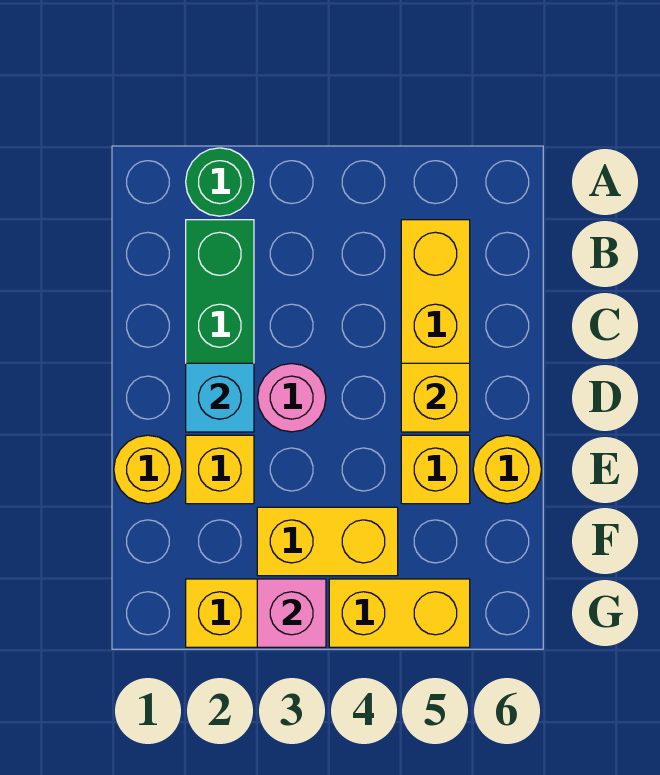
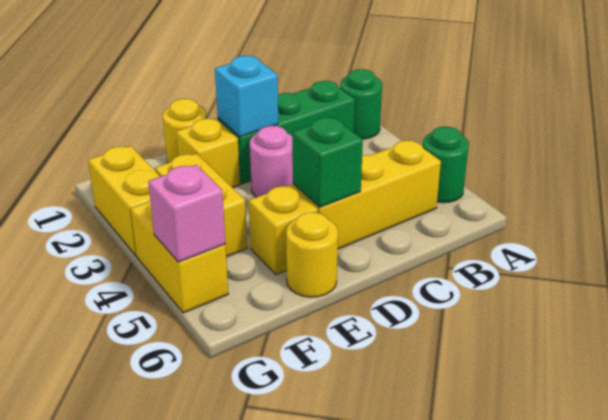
none -> green round brick A5 level 1
yellow brick D5 level 2 -> green brick D5 level 2
pink brick G3 level 2 -> pink brick G5 level 2

